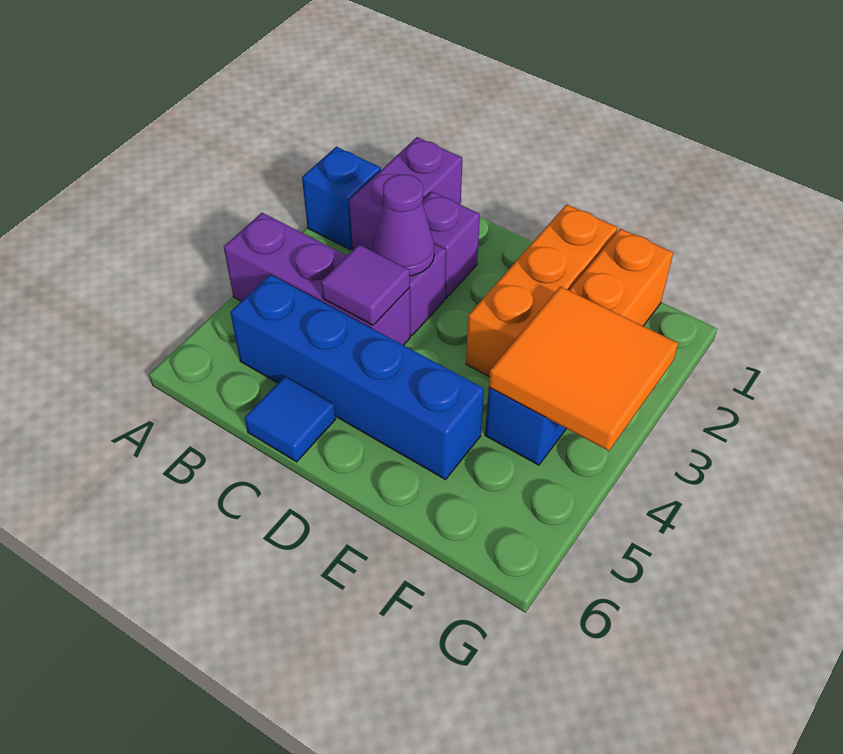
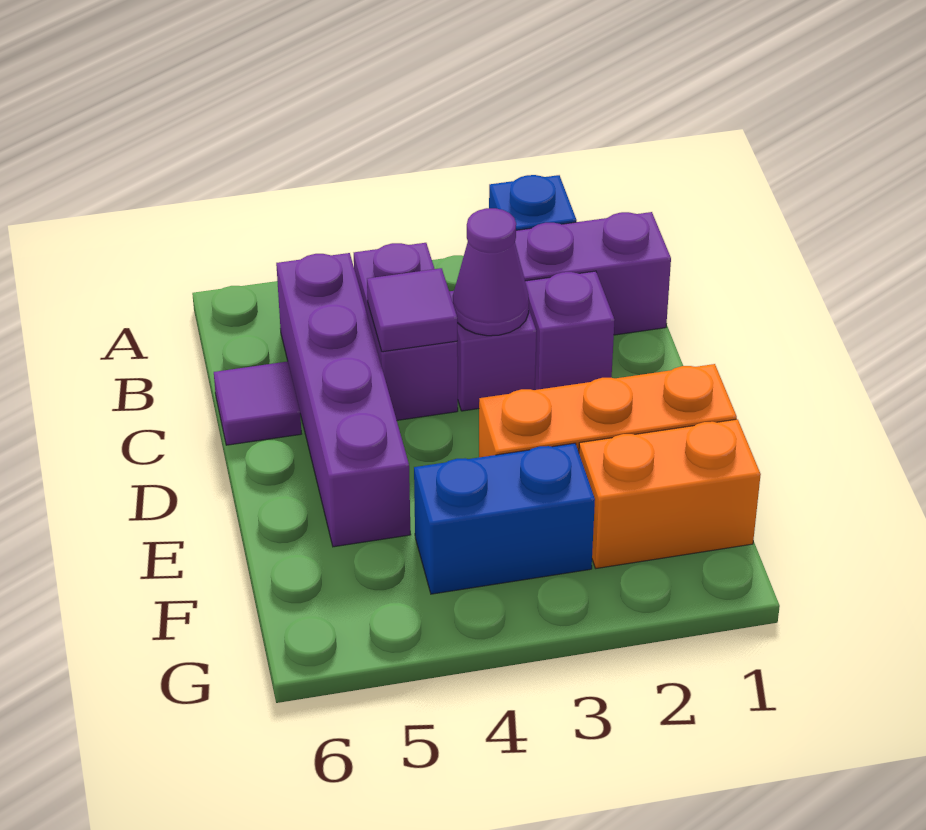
purple brick A4:C4 level 1 -> purple brick B4:C4 level 1
blue brick B5:E5 level 1 -> purple brick B5:E5 level 1
blue tile C6 level 1 -> purple tile C6 level 1
orange tile F3:G4 level 2 -> none

